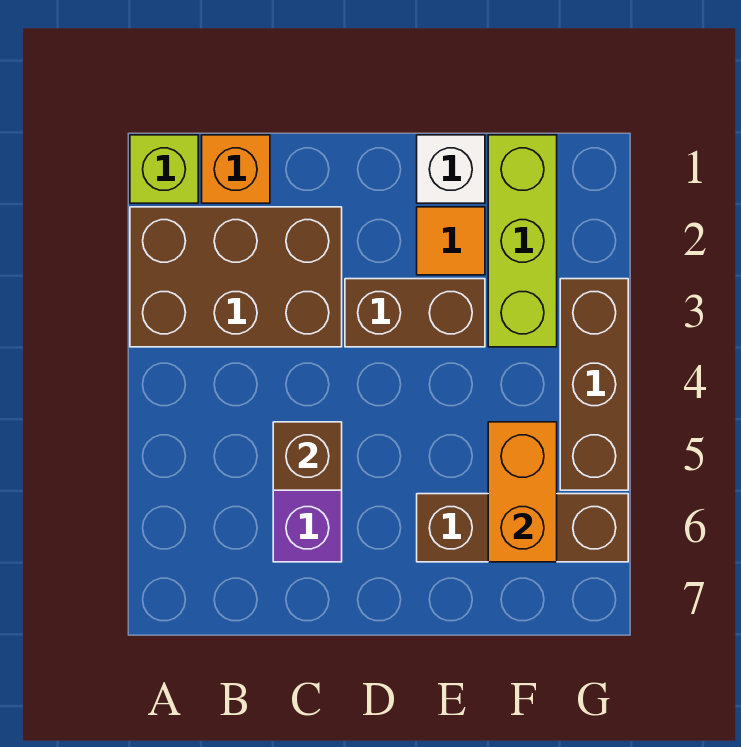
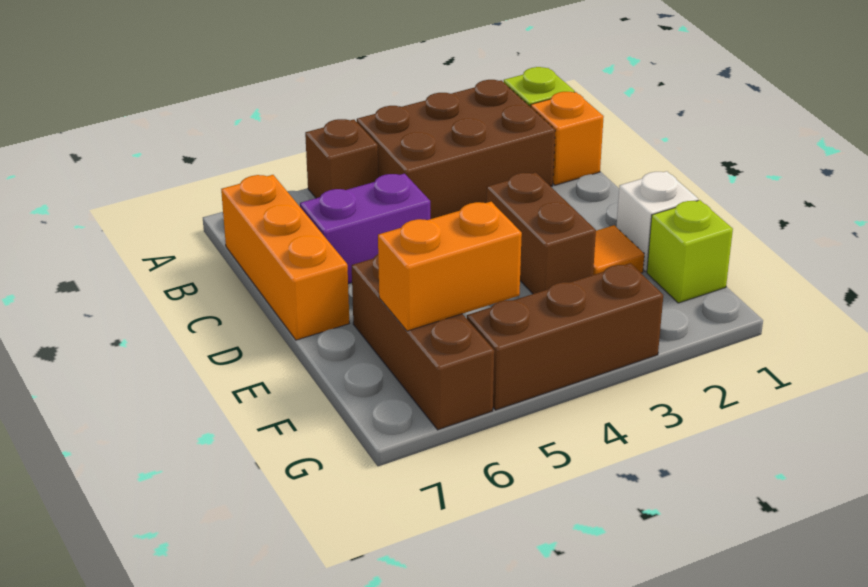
brown brick A2:C3 level 1 -> brown brick A2:B4 level 1
none -> orange brick B7:D7 level 1
brown brick C5 level 2 -> brown brick A5 level 1
lime brick F1:F3 level 1 -> lime brick F1 level 1

